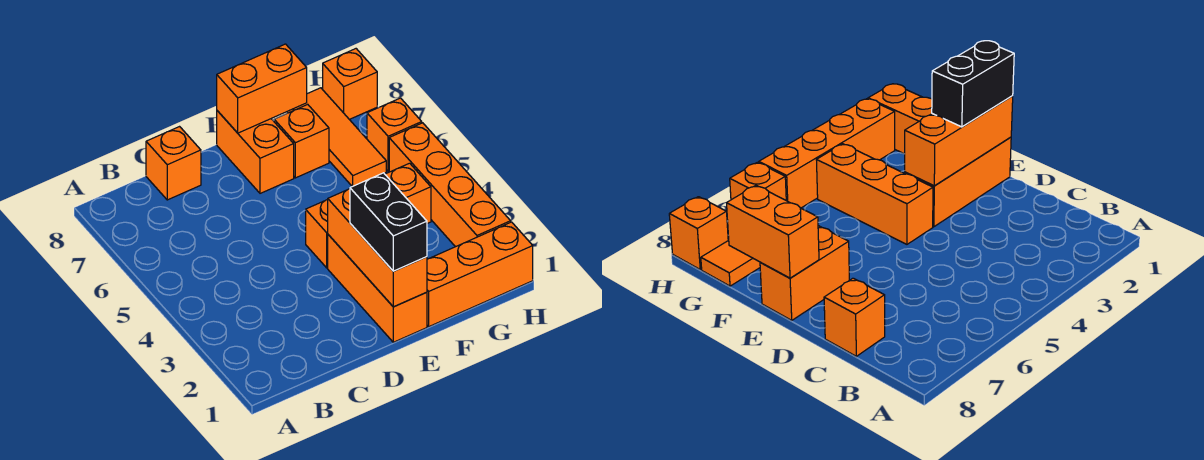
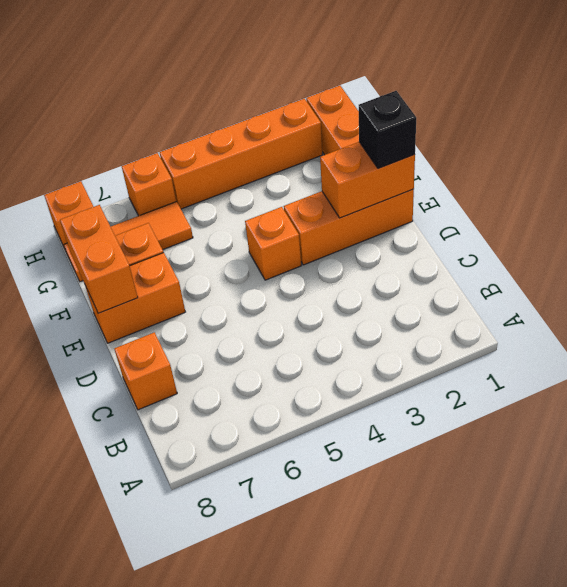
orange brick E1:E3 level 2 -> orange brick E1:E2 level 2
black brick E1:E2 level 3 -> black brick E1 level 3
orange brick E4:G4 level 1 -> orange brick E4 level 1

